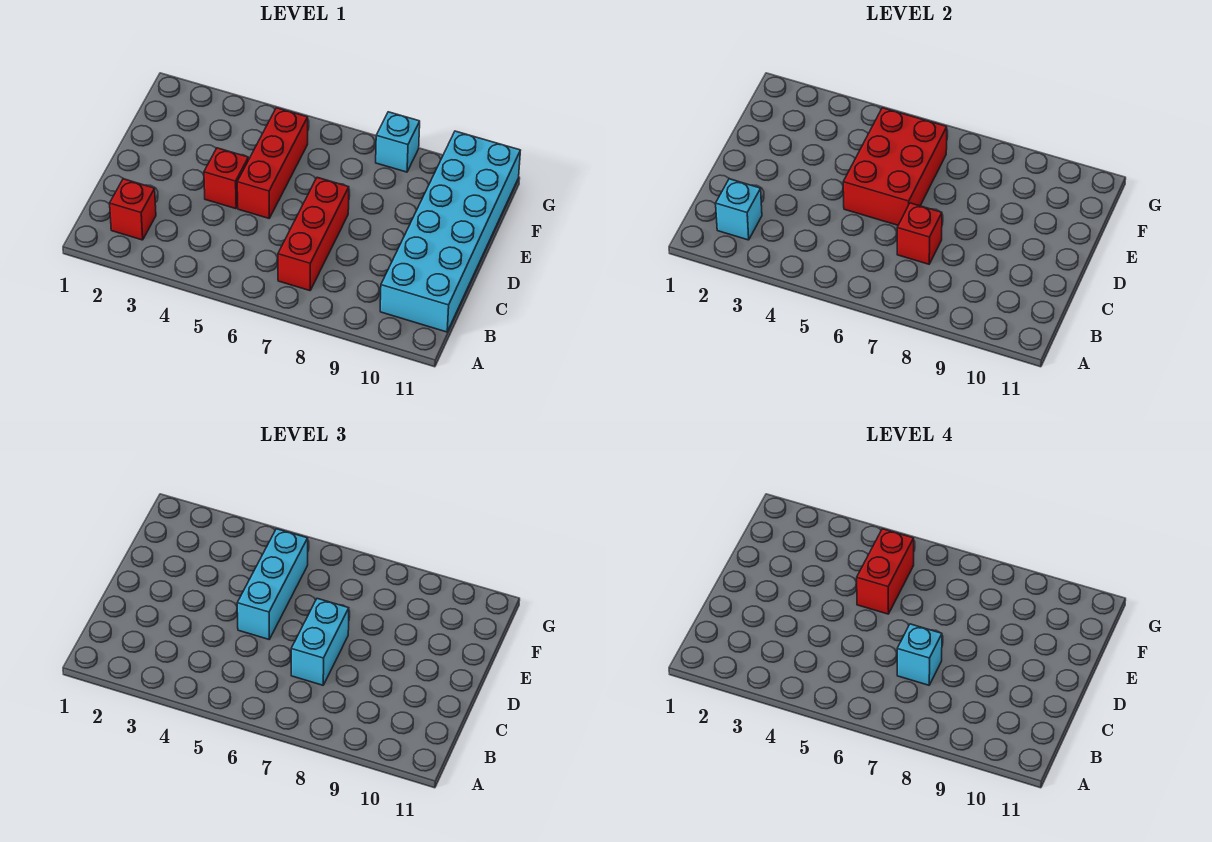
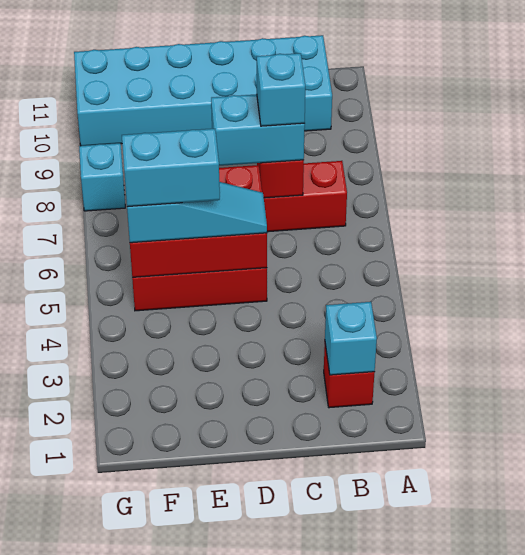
red brick D4 level 1 -> none
cyan brick D5:F5 level 3 -> cyan slope D5:F5 level 3 top F
red brick E5:F5 level 4 -> cyan brick E5:F5 level 4

